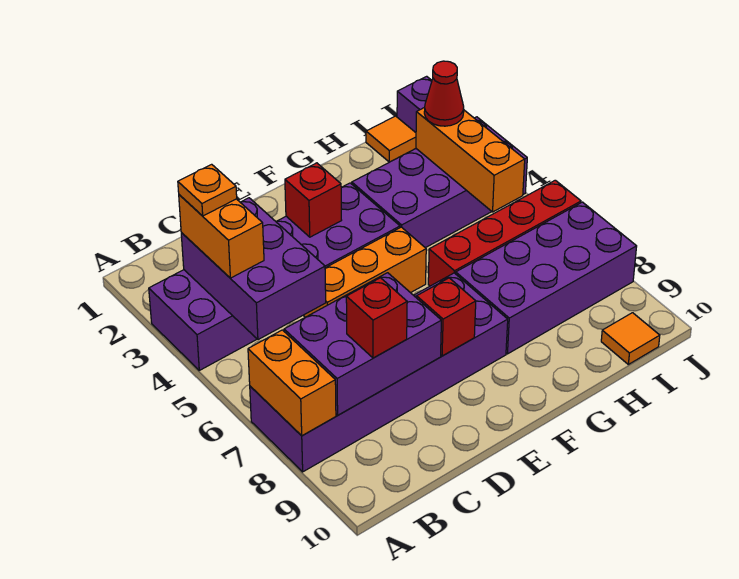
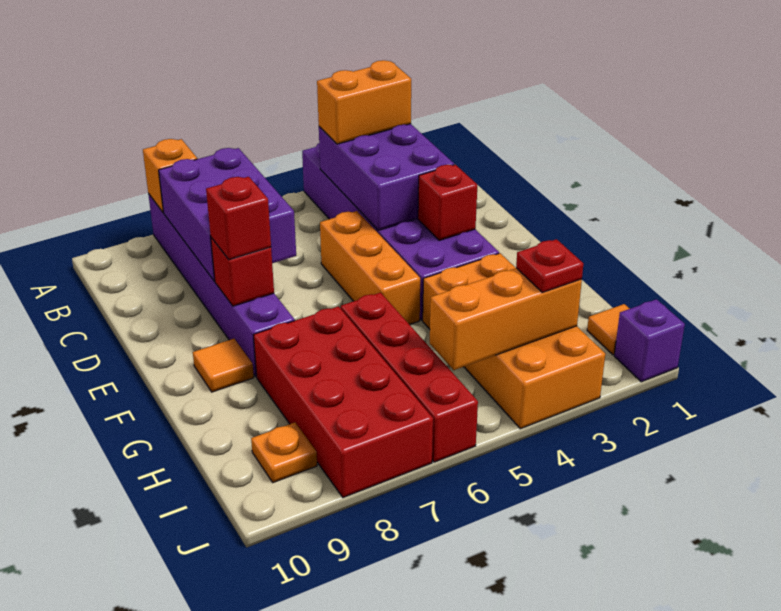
purple brick A7:F8 level 1 -> purple brick A8:F8 level 1
orange brick A7:A8 level 2 -> orange brick A8 level 2
purple brick B3:C5 level 2 -> purple brick B3:D4 level 2
orange plate B3 level 4 -> orange plate I9 level 1
red brick C8 level 3 -> red brick E8 level 3
purple brick G3:J4 level 1 -> orange brick G3:J4 level 1
purple brick G7:J8 level 1 -> red brick G7:J8 level 1
red cone I3 level 3 -> red plate I3 level 3
orange tile I10 level 1 -> orange tile F9 level 1

